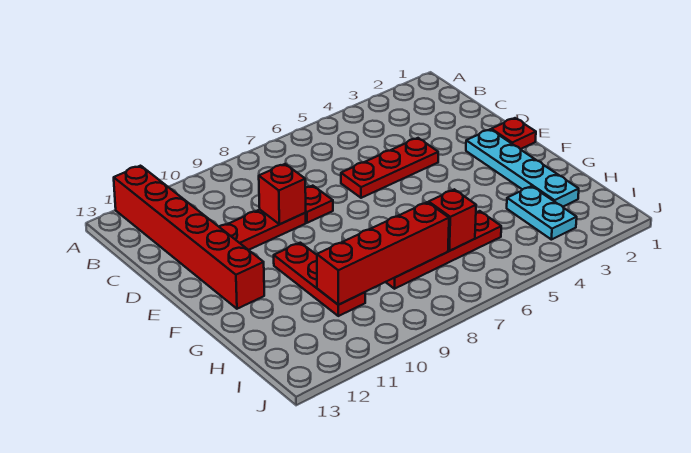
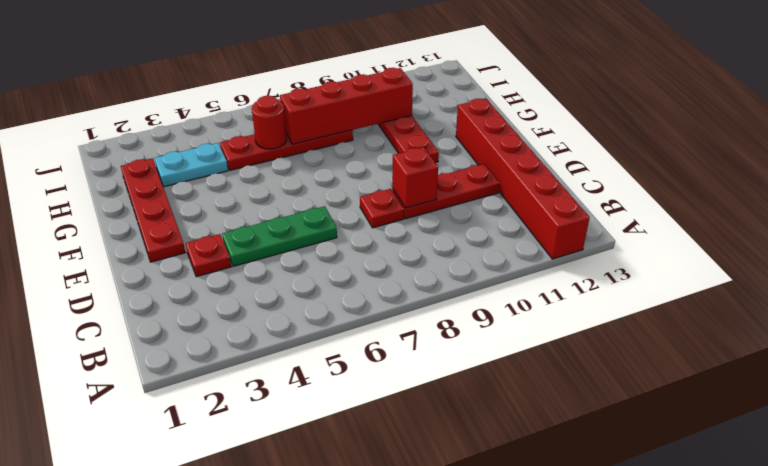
red plate D4:D6 level 1 -> green plate D4:D6 level 1
red plate E1 level 1 -> red plate D3 level 1
cyan plate E2:H2 level 1 -> red plate E2:H2 level 1
cyan plate H3:I3 level 1 -> cyan plate H3:H4 level 1
red brick H6 level 2 -> red round brick H6 level 2

